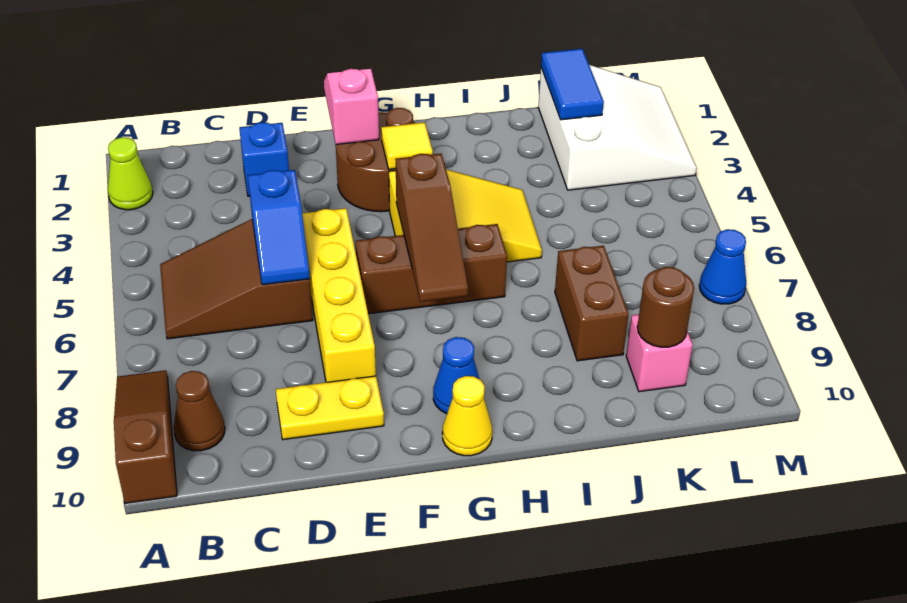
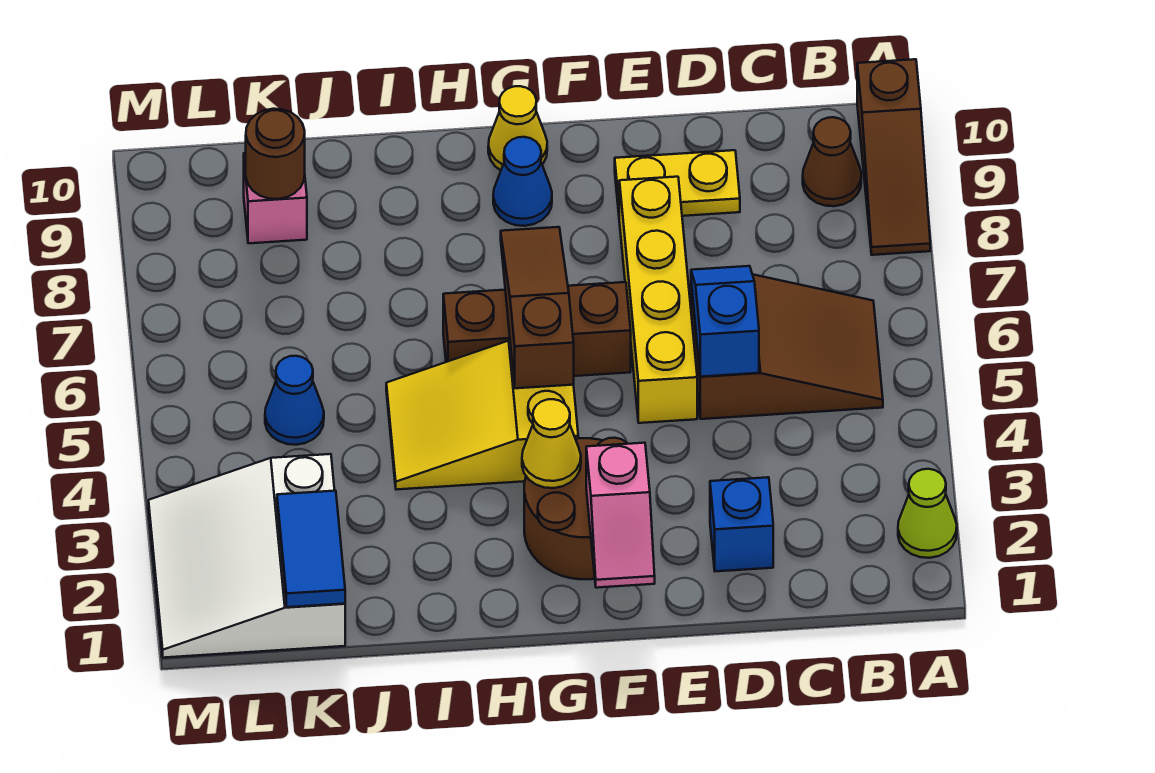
yellow tile G3 level 2 -> yellow cone G3 level 2
brown brick J7:J8 level 1 -> none
blue cone M7 level 1 -> blue cone K5 level 1

